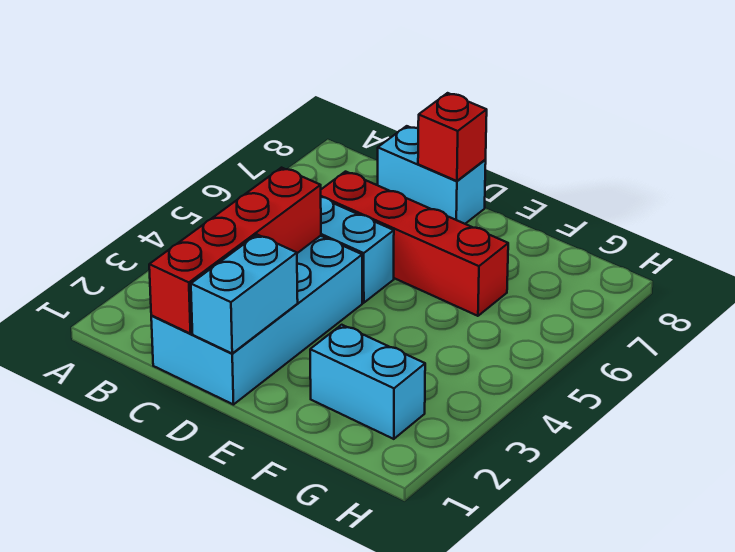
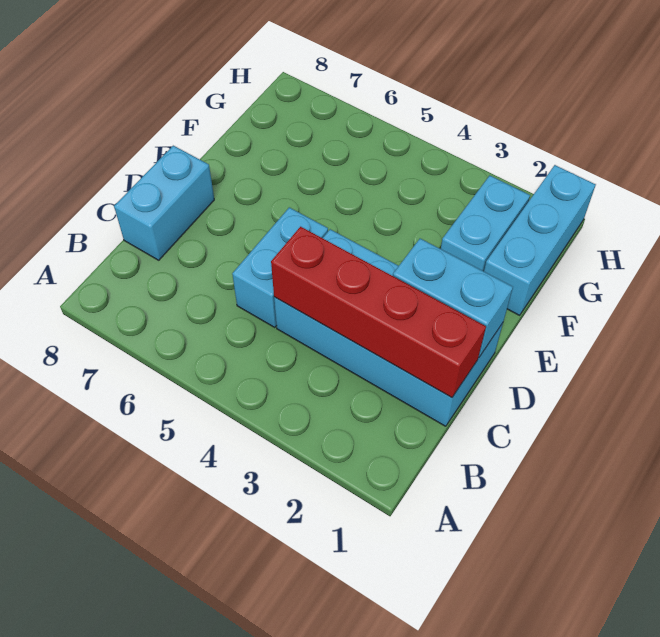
red brick C6:F6 level 1 -> none
red brick D8 level 2 -> none
none -> cyan brick F1:H1 level 1

